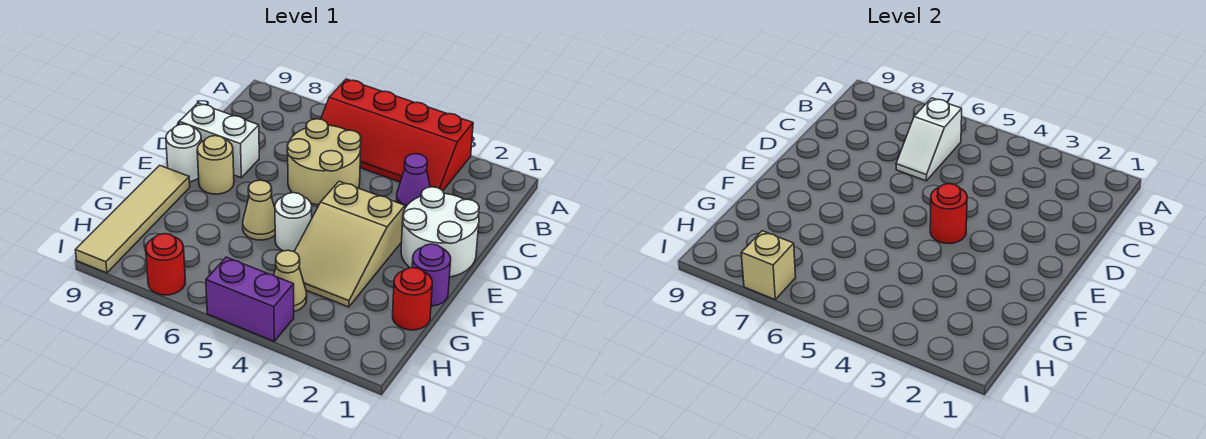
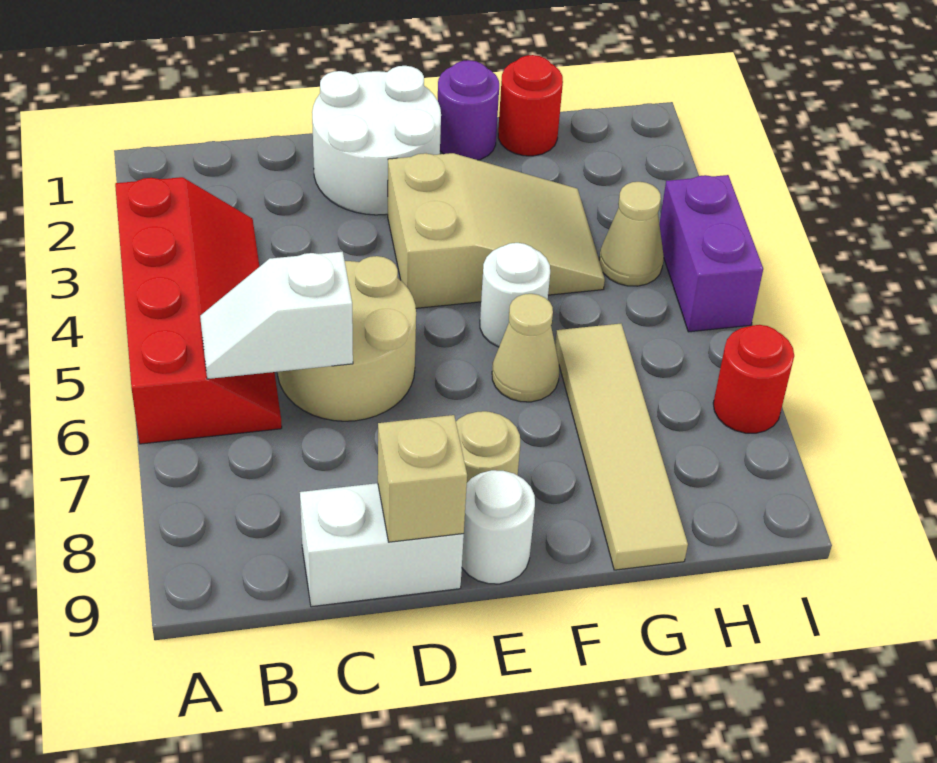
white slope B6:C6 level 2 top B -> white slope B6:C6 level 2 top C
purple cone C3 level 1 -> none
white brick D8:D9 level 1 -> white brick C9:D9 level 1
red round brick E4 level 2 -> none
tan tile F9:I9 level 1 -> tan tile G6:G9 level 1
tan brick I7 level 2 -> tan brick D9 level 2

